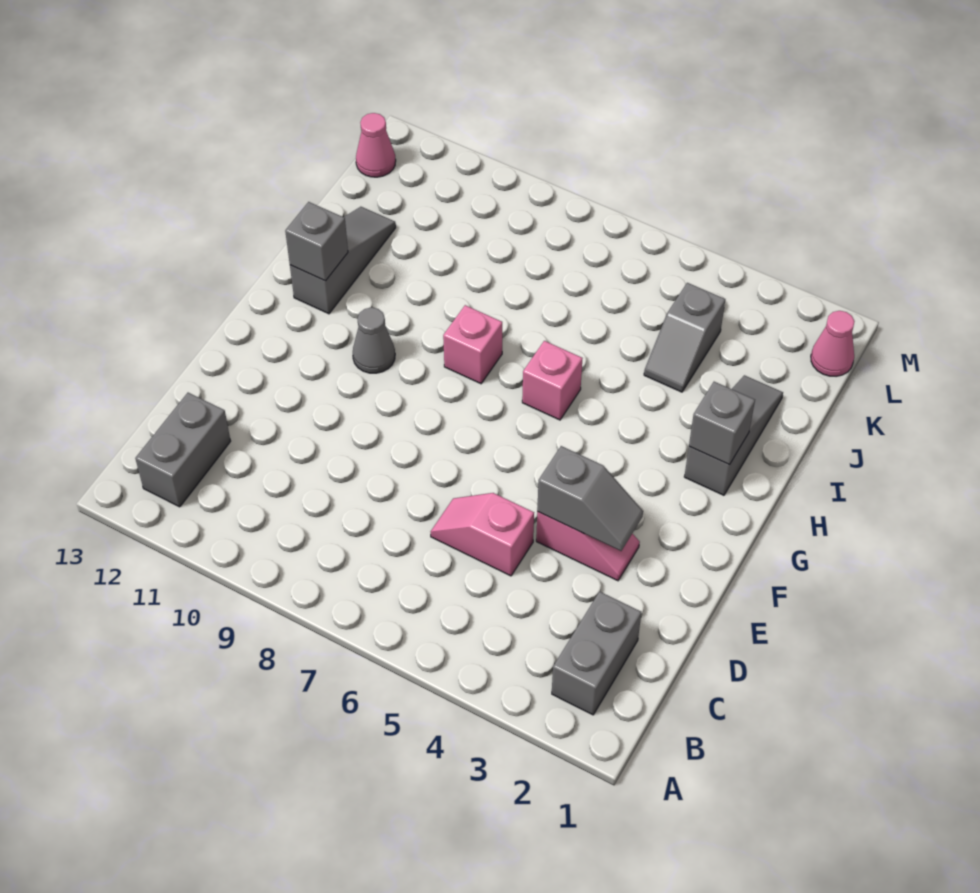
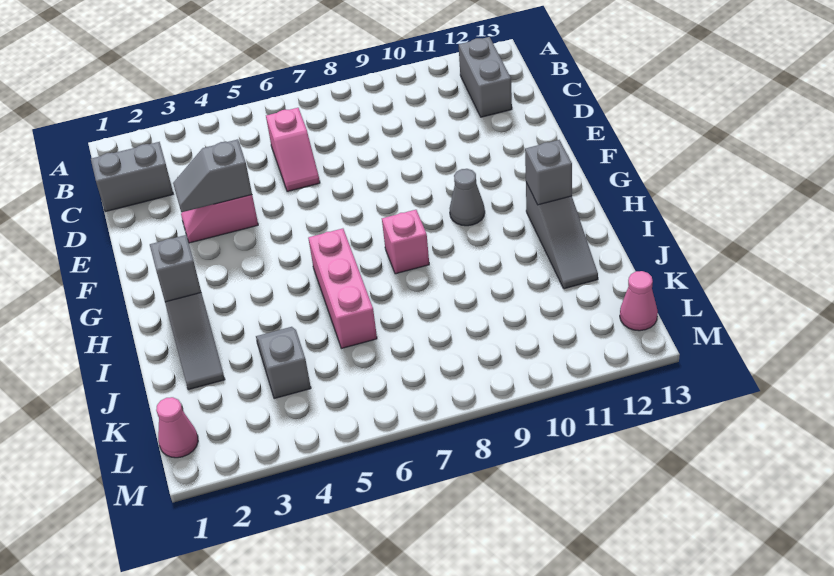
grey brick B2:C2 level 1 -> grey brick C1:C2 level 1
pink slope D5:D6 level 1 top 5 -> pink slope C6:D6 level 1 top C
pink brick H6 level 1 -> pink brick H6:J6 level 1

